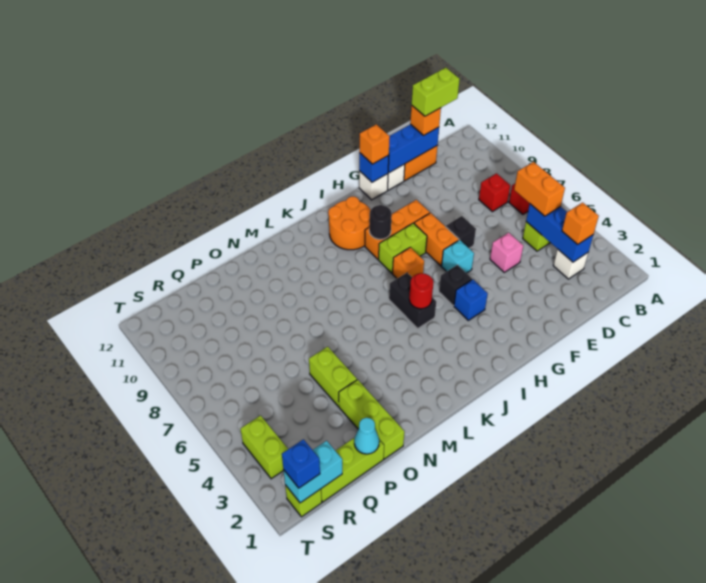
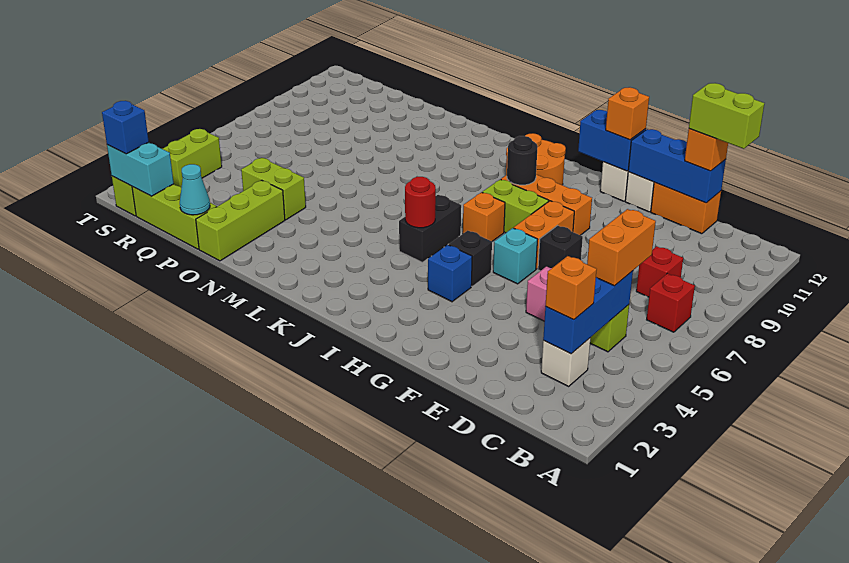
blue brick G12 level 2 -> blue brick G12:H12 level 2
lime brick O4:O5 level 1 -> lime brick O4:P4 level 1

